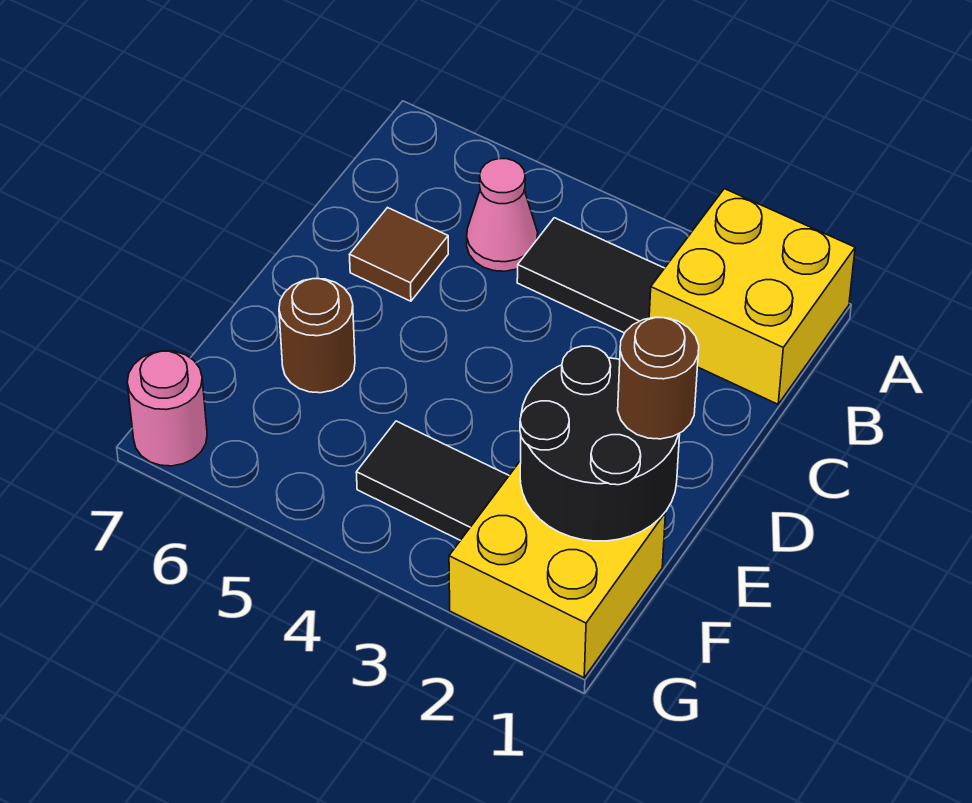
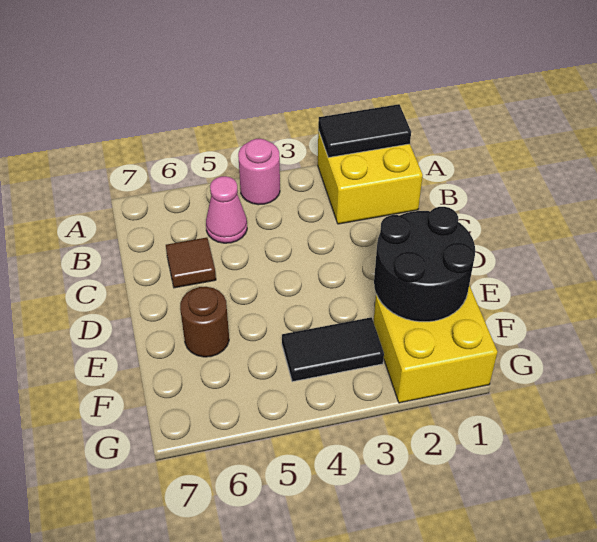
black tile B3:B4 level 1 -> black tile A1:A2 level 2
brown round brick E1 level 3 -> none
pink round brick G7 level 1 -> pink round brick A4 level 1

